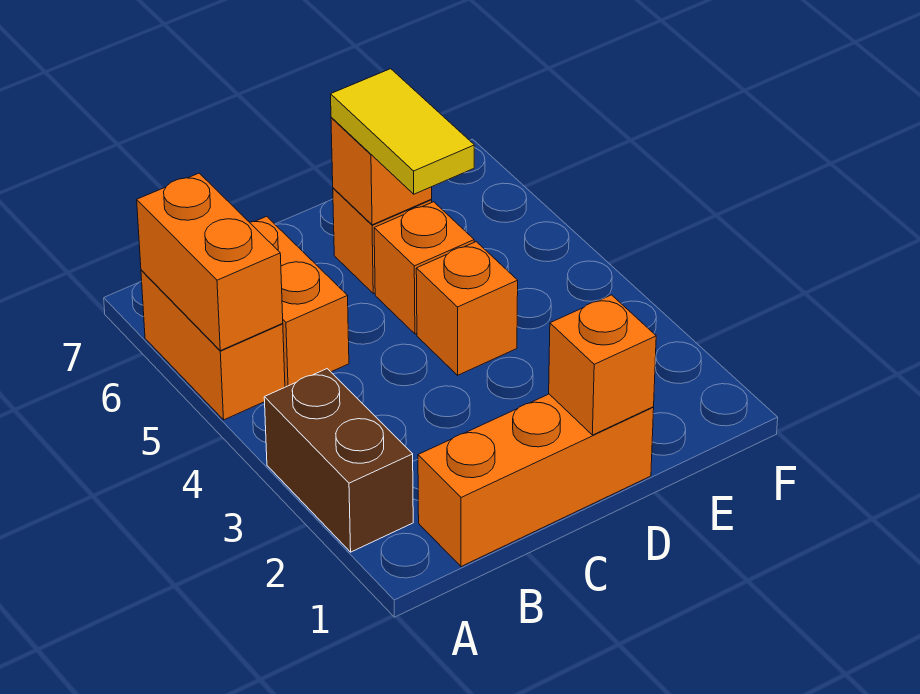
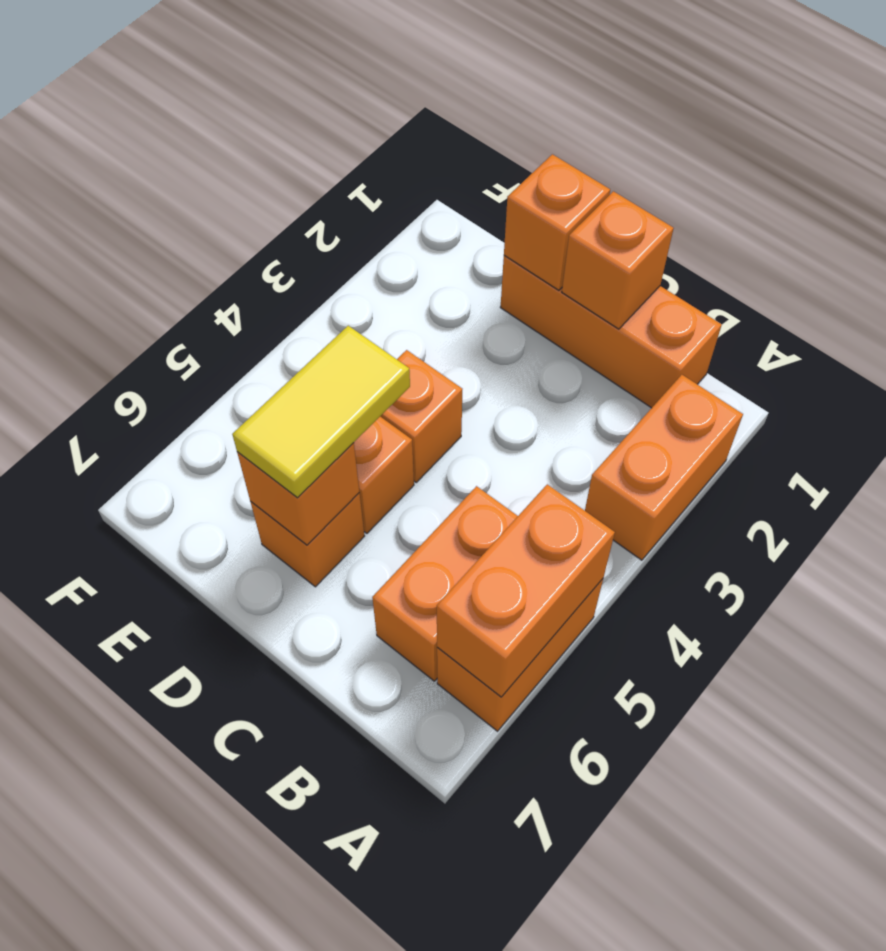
brown brick A2:A3 level 1 -> orange brick A2:A3 level 1
none -> orange brick C1 level 2

